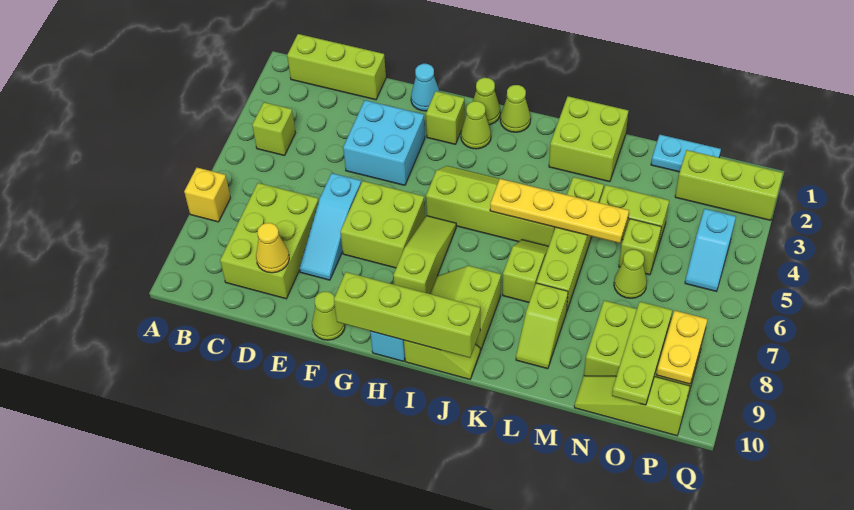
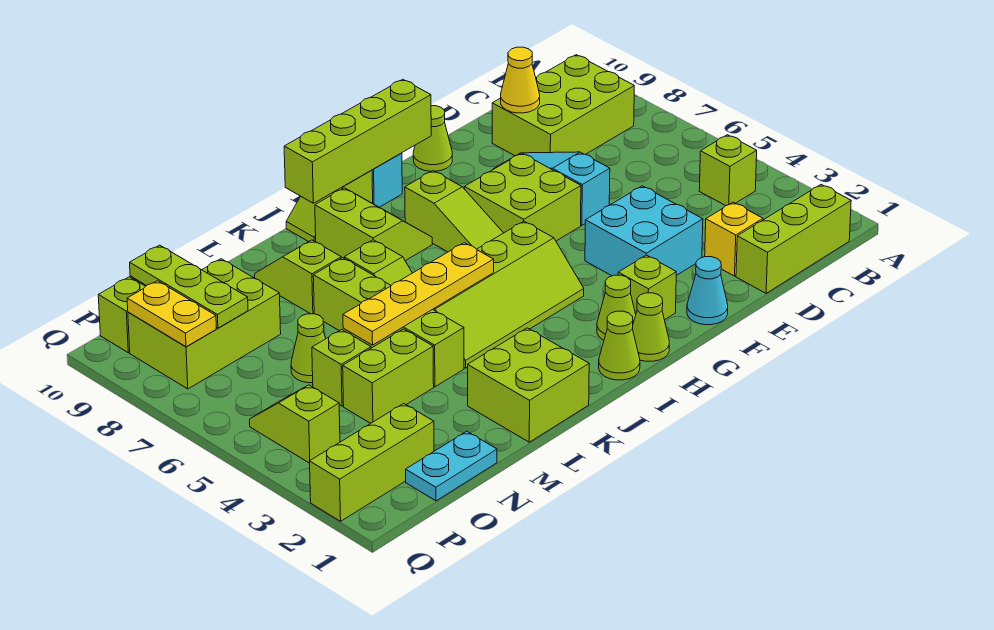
yellow brick A7 level 1 -> yellow brick D2 level 1
lime brick C7:D9 level 1 -> lime brick B8:D9 level 1
cyan slope P4:P5 level 1 top 4 -> lime slope P4:P5 level 1 top 4

